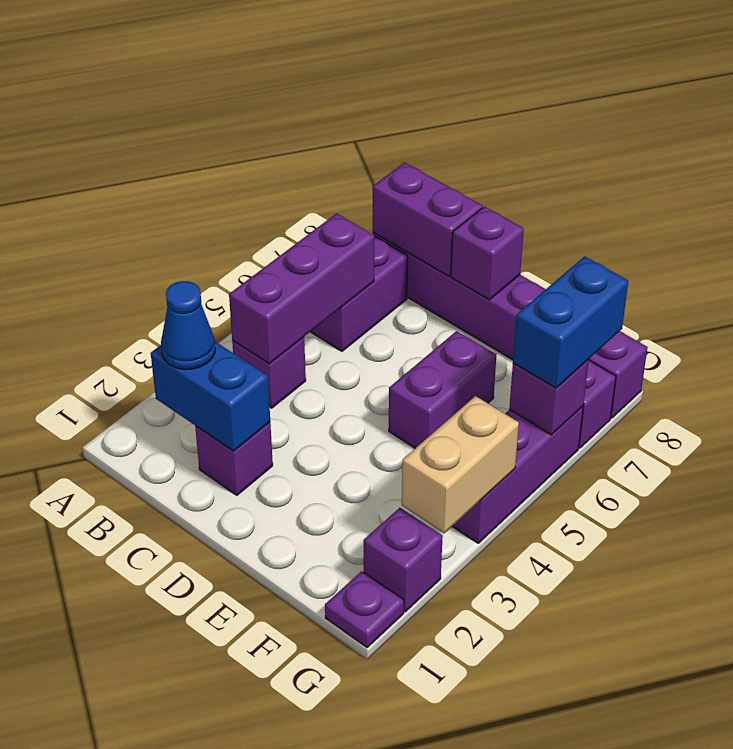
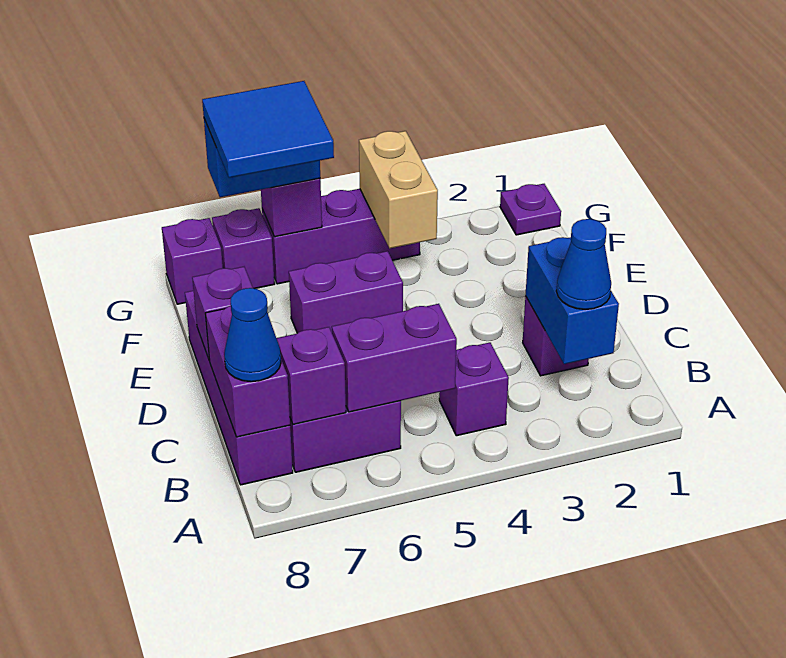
purple brick B4:B6 level 2 -> purple brick B5:B6 level 2
none -> blue cone B8 level 3
none -> blue tile F6:G7 level 4
purple brick G2 level 1 -> purple brick B7 level 2
tan brick G3:G4 level 2 -> tan brick F4:G4 level 2

